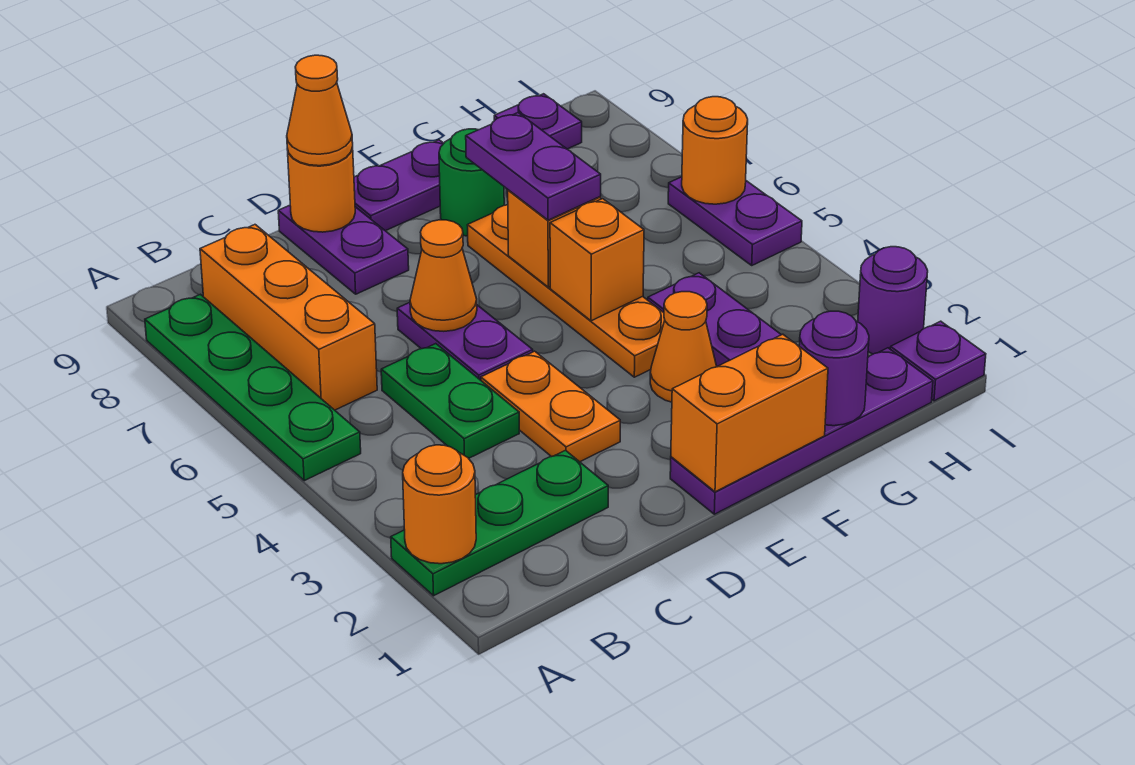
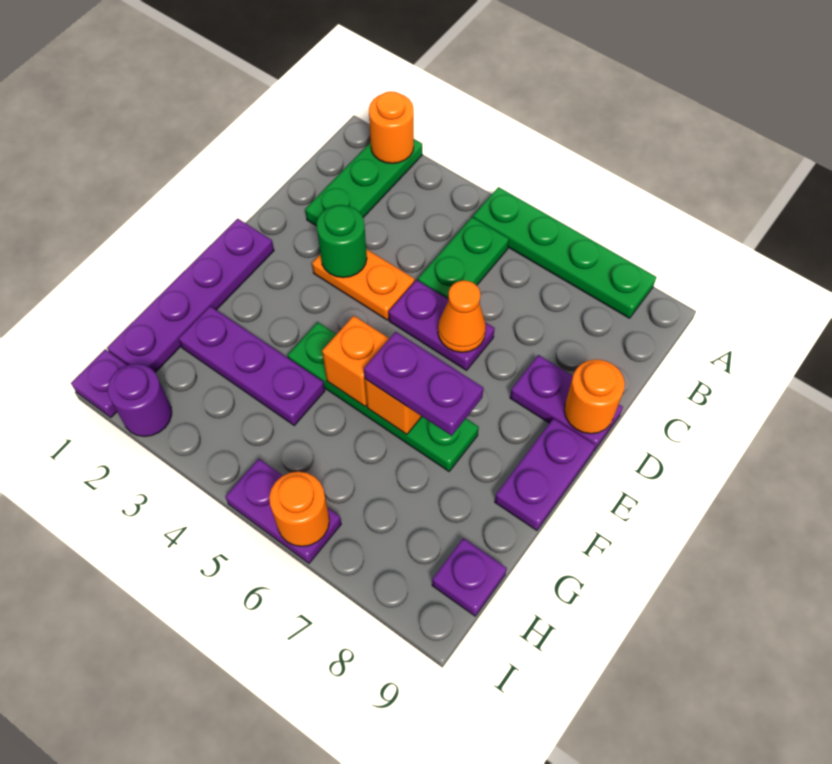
orange brick B6:B8 level 1 -> none
green plate C4:C5 level 1 -> green plate B5:C5 level 1
orange cone D9 level 3 -> none
orange brick E1:F1 level 2 -> none
orange cone F3 level 1 -> none
orange plate F4:F7 level 1 -> green plate F4:F7 level 1
green round brick F8 level 1 -> green round brick D3 level 2
purple round brick G1 level 2 -> none

